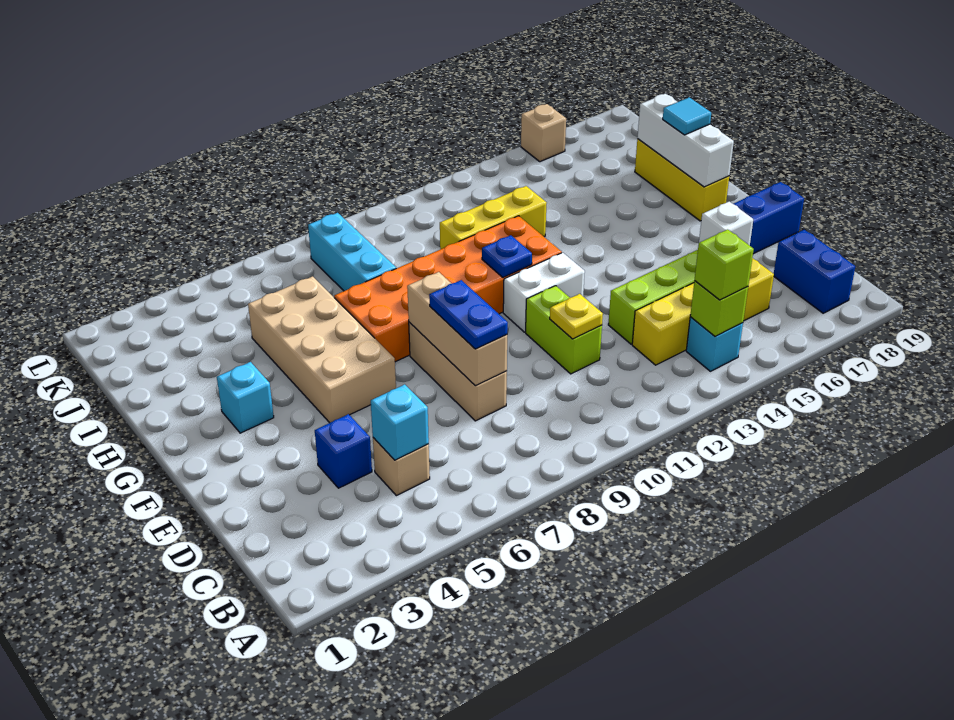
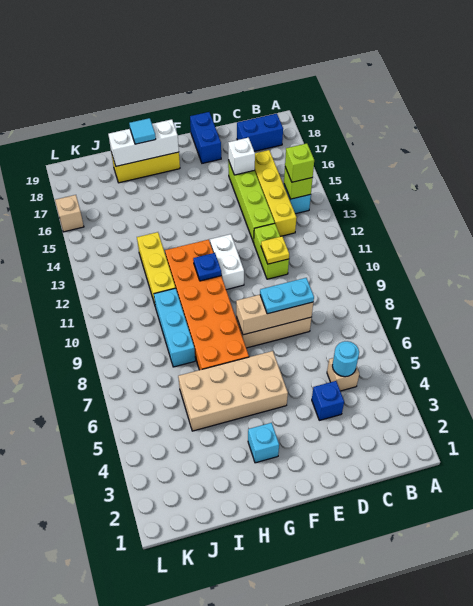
cyan brick C5 level 2 -> cyan round brick C5 level 2
blue plate D8:E8 level 3 -> cyan plate D8:E8 level 3
lime brick D11:E11 level 1 -> lime brick D11:D12 level 1
cyan brick I8:K8 level 1 -> cyan brick I8:I10 level 1

